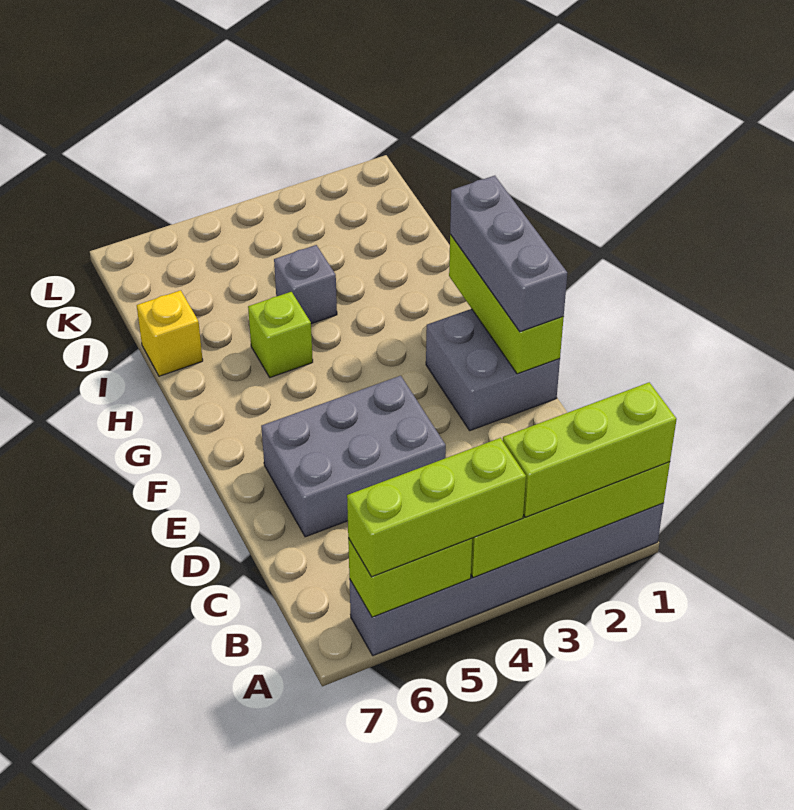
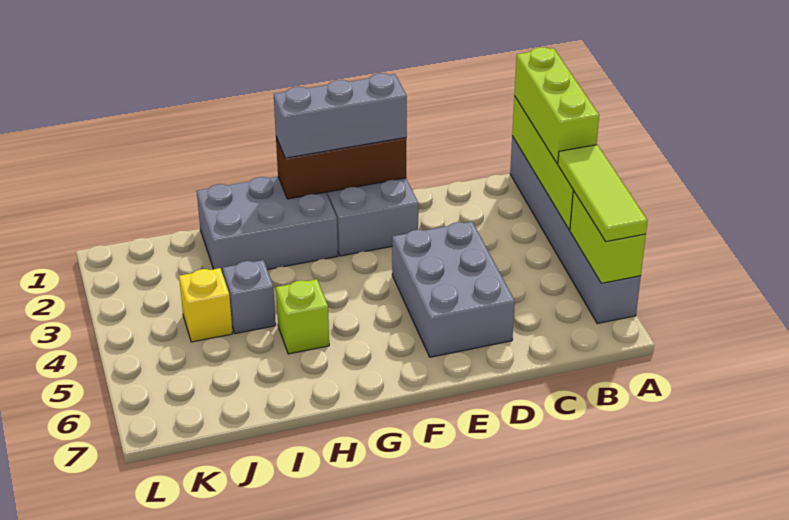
lime brick A4:A6 level 3 -> lime tile A4:A6 level 3
lime brick E1:G1 level 2 -> brown brick E1:G1 level 2
none -> grey brick G1:I2 level 1
yellow brick I7 level 1 -> yellow brick J4 level 1

